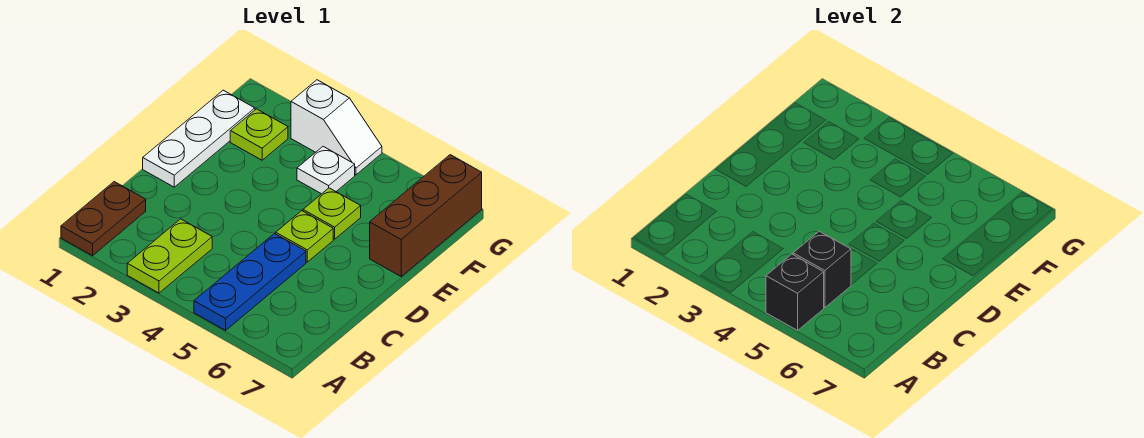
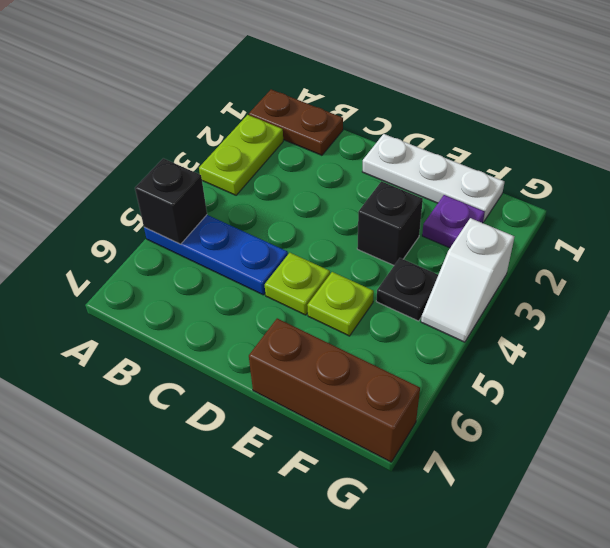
lime plate A3:B3 level 1 -> lime plate A2:A3 level 1
black brick B5 level 2 -> black brick E3 level 1
lime plate F2 level 1 -> purple plate F2 level 1
white plate F4 level 1 -> black plate F4 level 1

